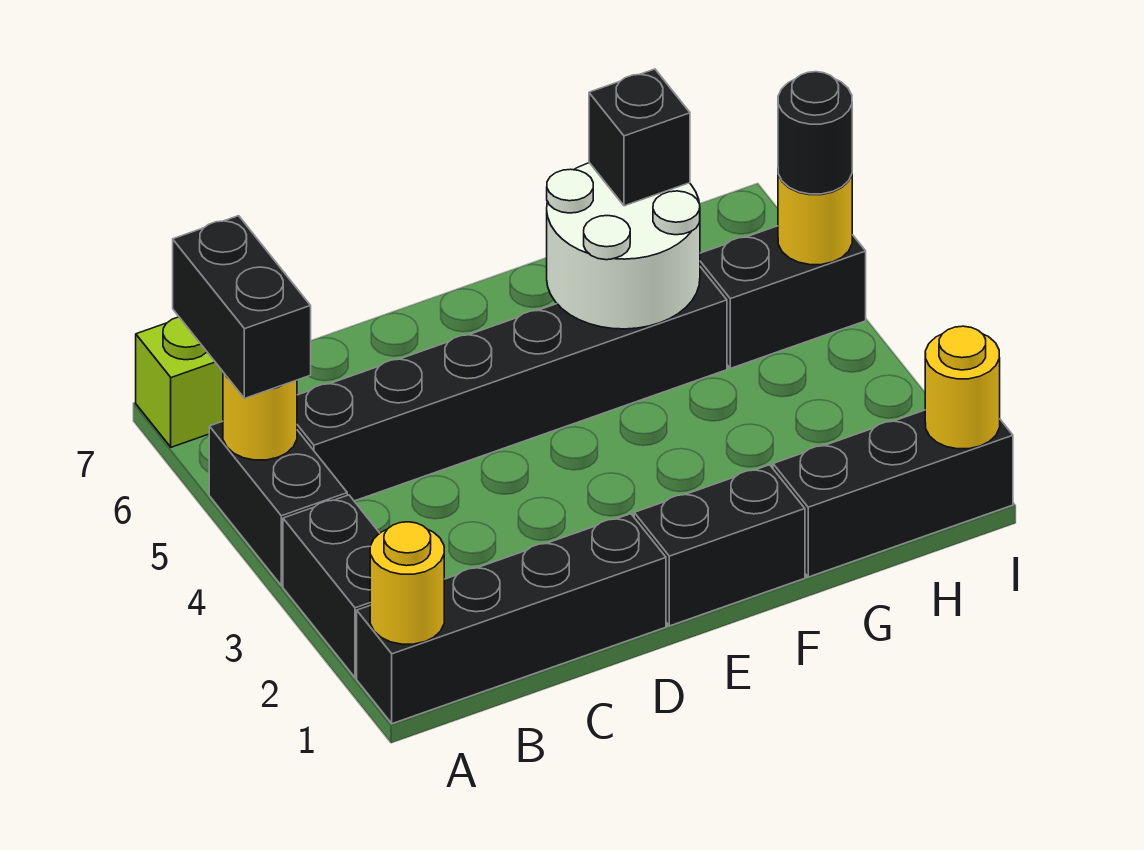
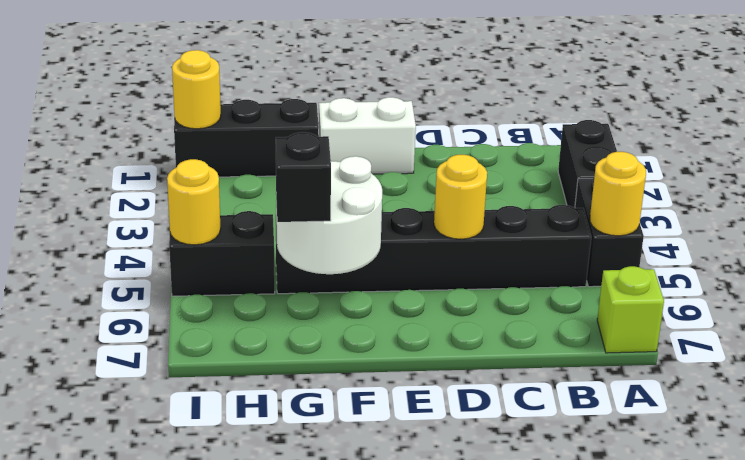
black brick A1:D1 level 1 -> none
yellow round brick A1 level 2 -> yellow round brick D5 level 2
black brick A5:A6 level 3 -> none
black brick E1:F1 level 1 -> white brick E1:F1 level 1
black round brick I5 level 3 -> none

